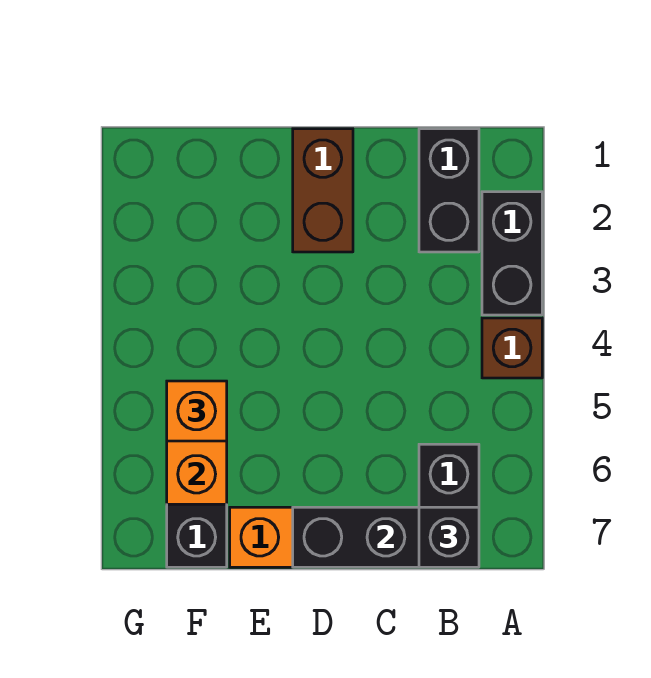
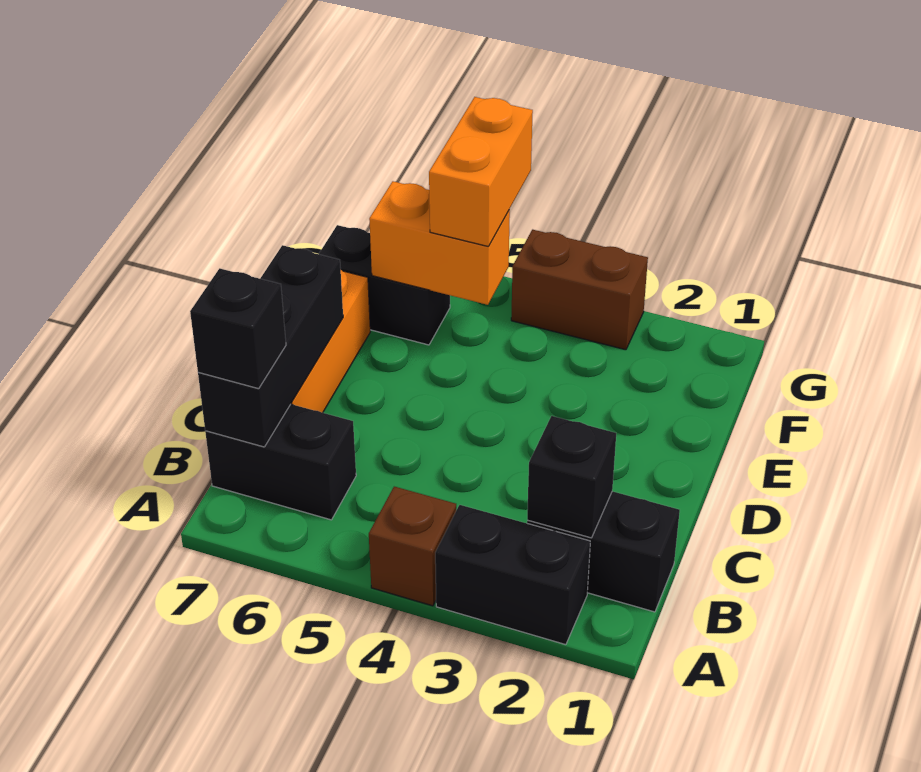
none -> black brick B2 level 2
brown brick D1:D2 level 1 -> brown brick G3:G4 level 1
orange brick F5 level 3 -> orange brick F5:G5 level 3

